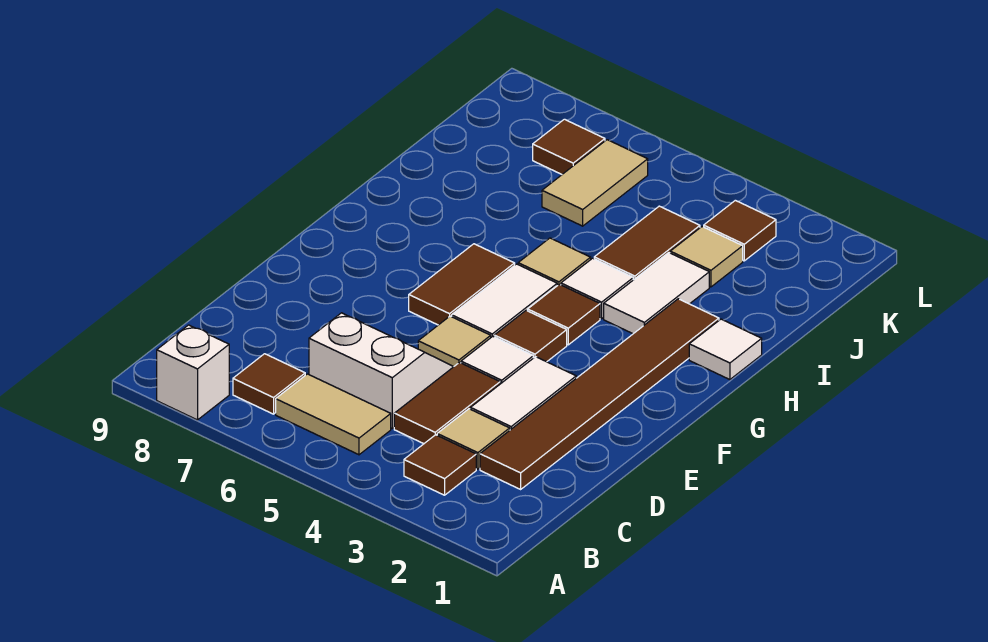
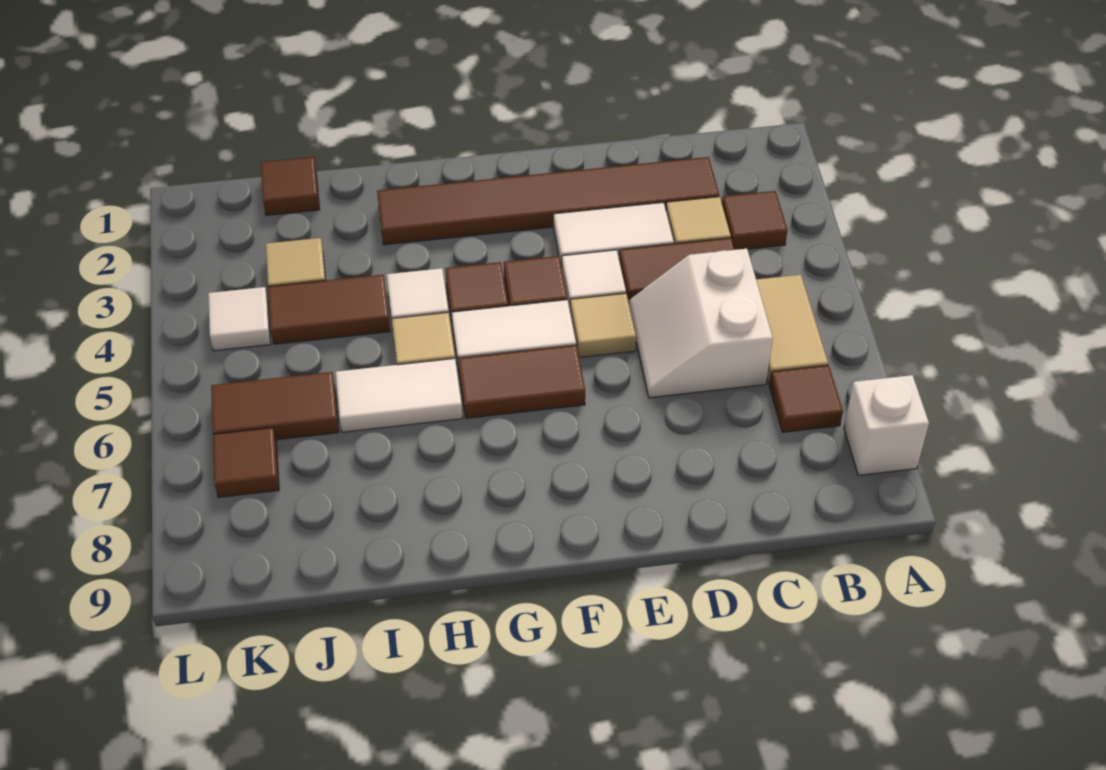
white tile H1 level 1 -> white tile K4 level 1
white tile H3:I3 level 1 -> white tile H6:I6 level 1
tan tile J6:K6 level 1 -> brown tile J6:K6 level 1
brown tile K3 level 1 -> brown tile J1 level 1

